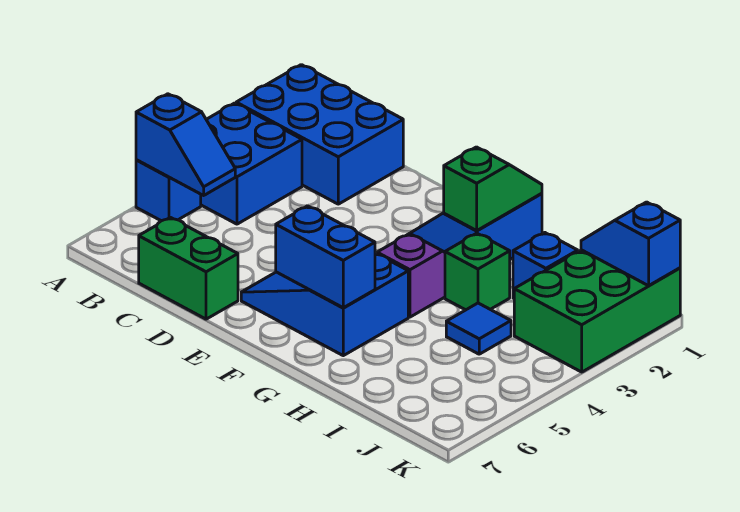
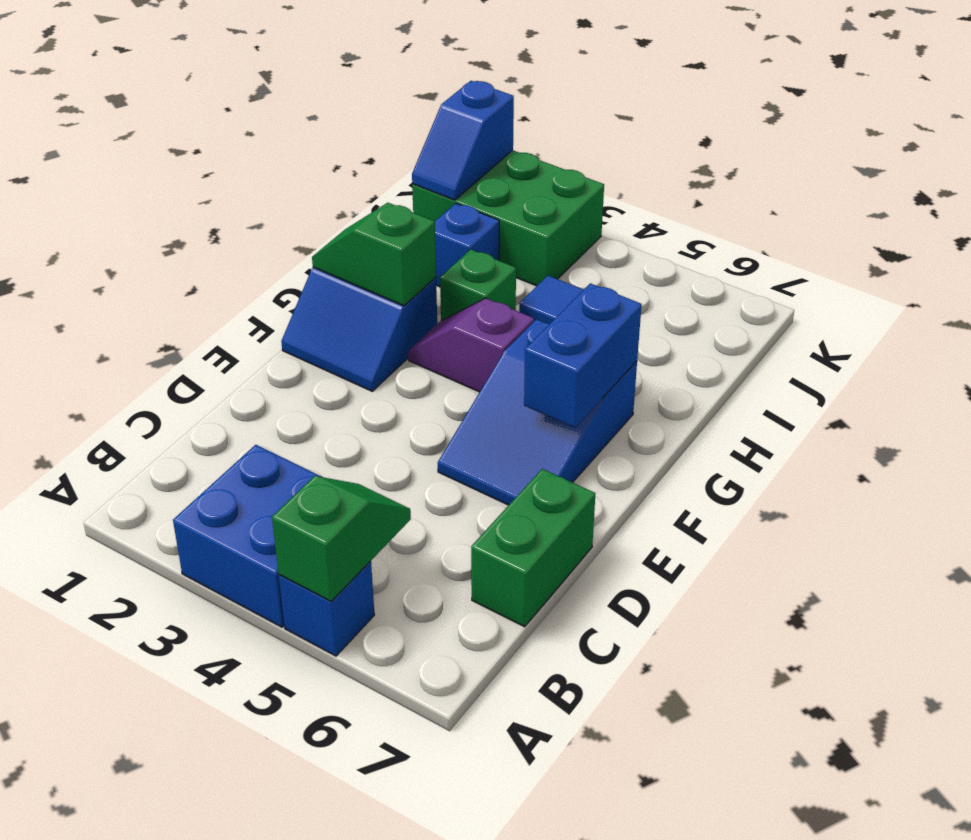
blue brick A1:C2 level 1 -> none
blue slope A5:B5 level 2 top A -> green slope A5:B5 level 2 top A

